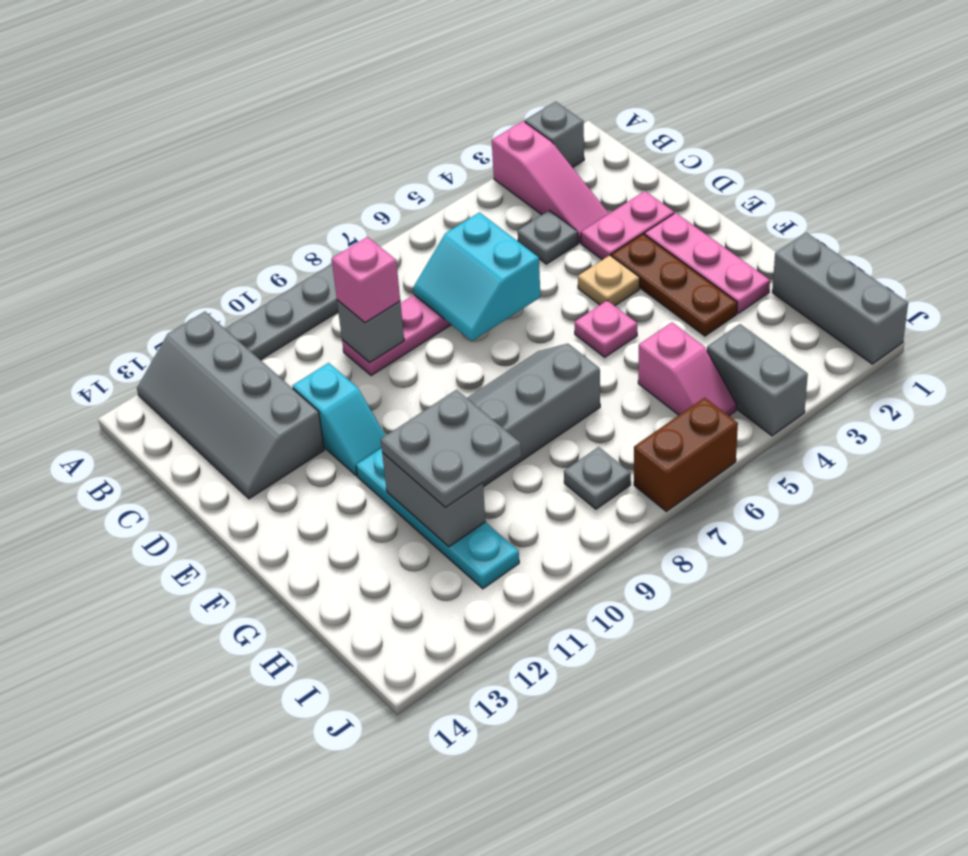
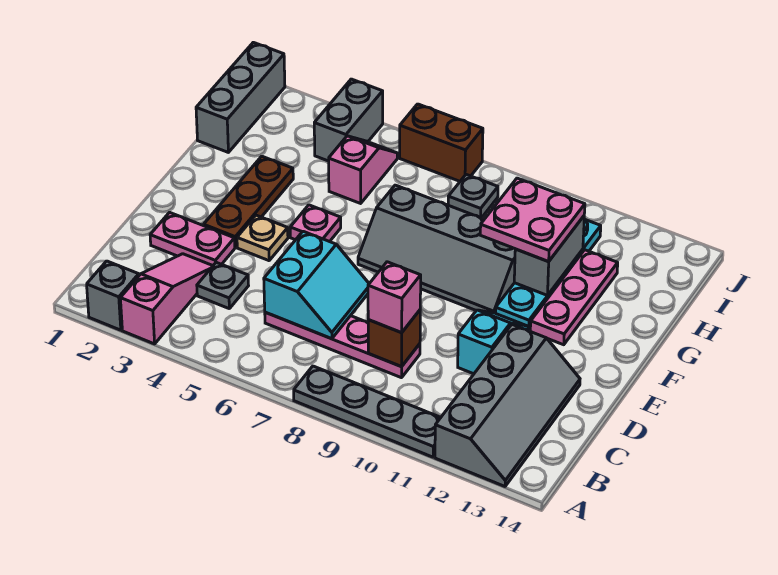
grey brick C9 level 2 -> brown brick C9 level 2
pink plate E2:G2 level 1 -> pink plate F12:H12 level 1
grey plate G10:H11 level 3 -> pink plate G10:H11 level 3

